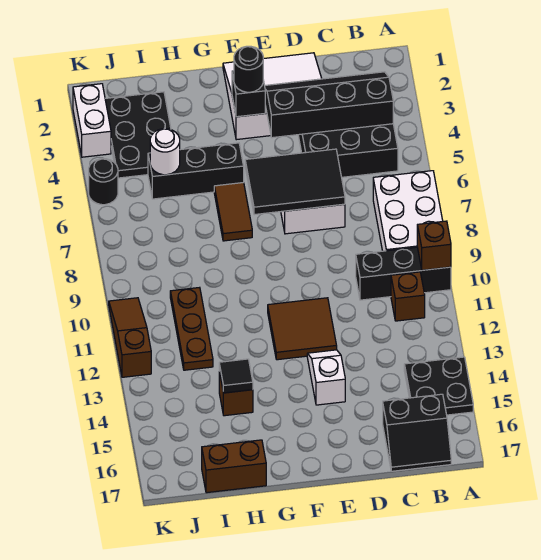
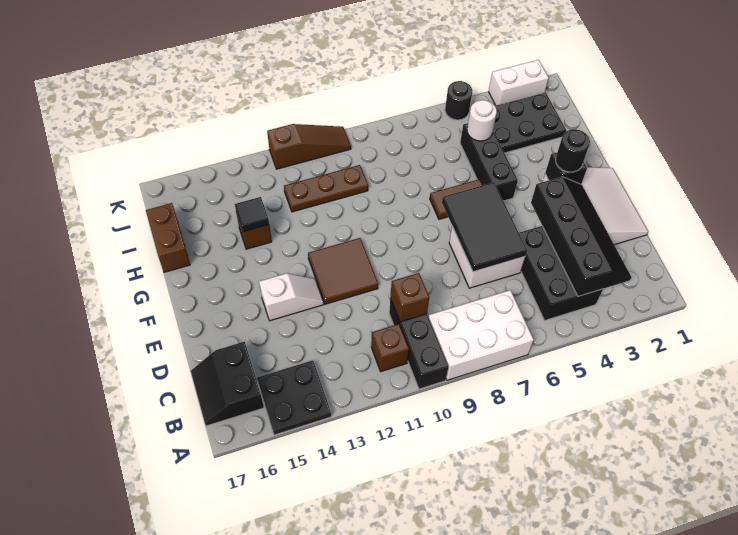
brown brick A10 level 2 -> brown brick C10 level 2

